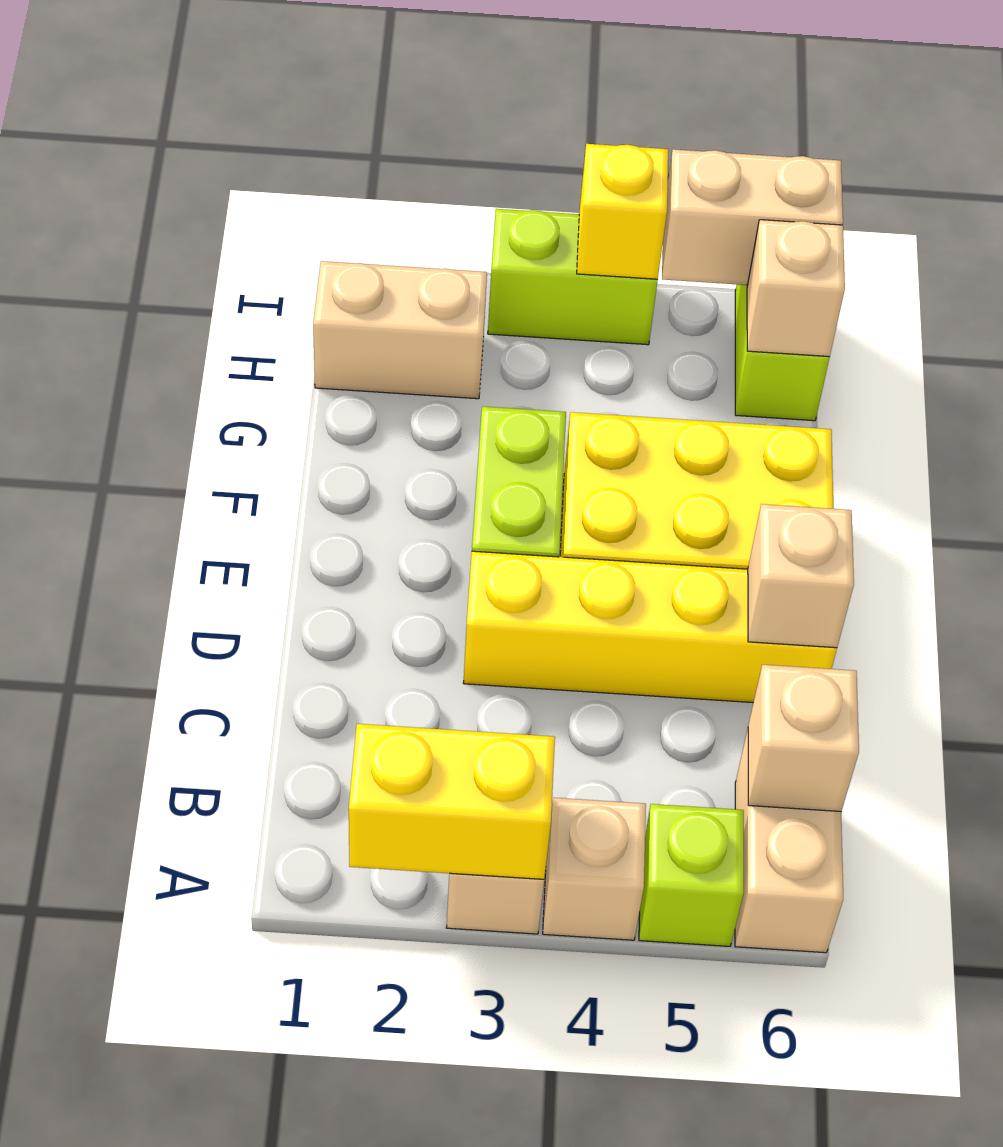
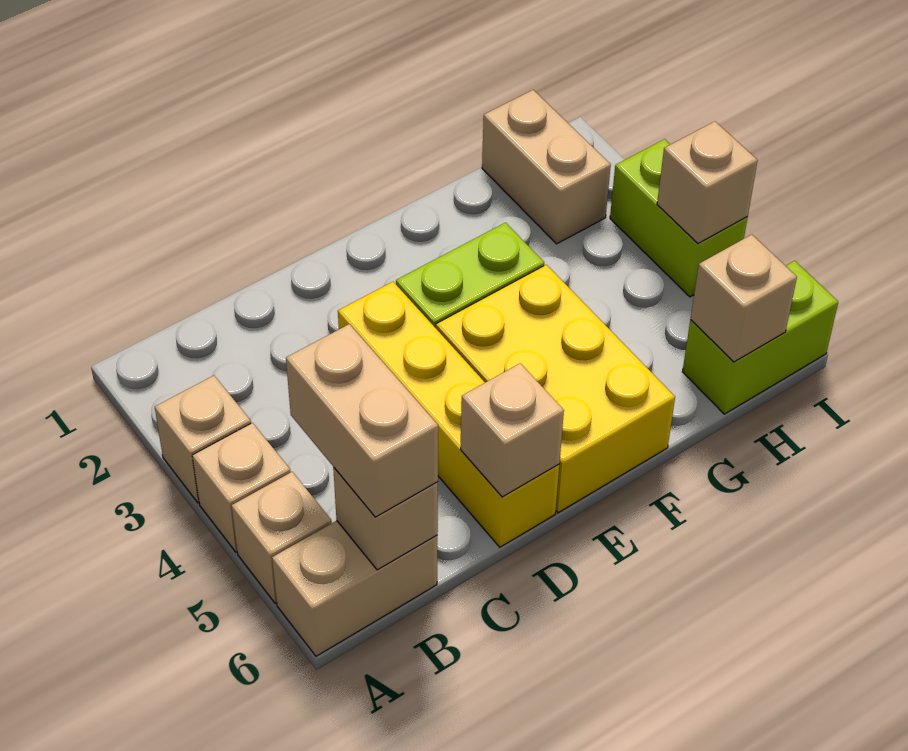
yellow brick A2:A3 level 2 -> none
lime brick A5 level 1 -> tan brick A5 level 1
yellow brick I4 level 2 -> tan brick I4 level 2
tan brick I5:I6 level 2 -> tan brick B5:B6 level 3

